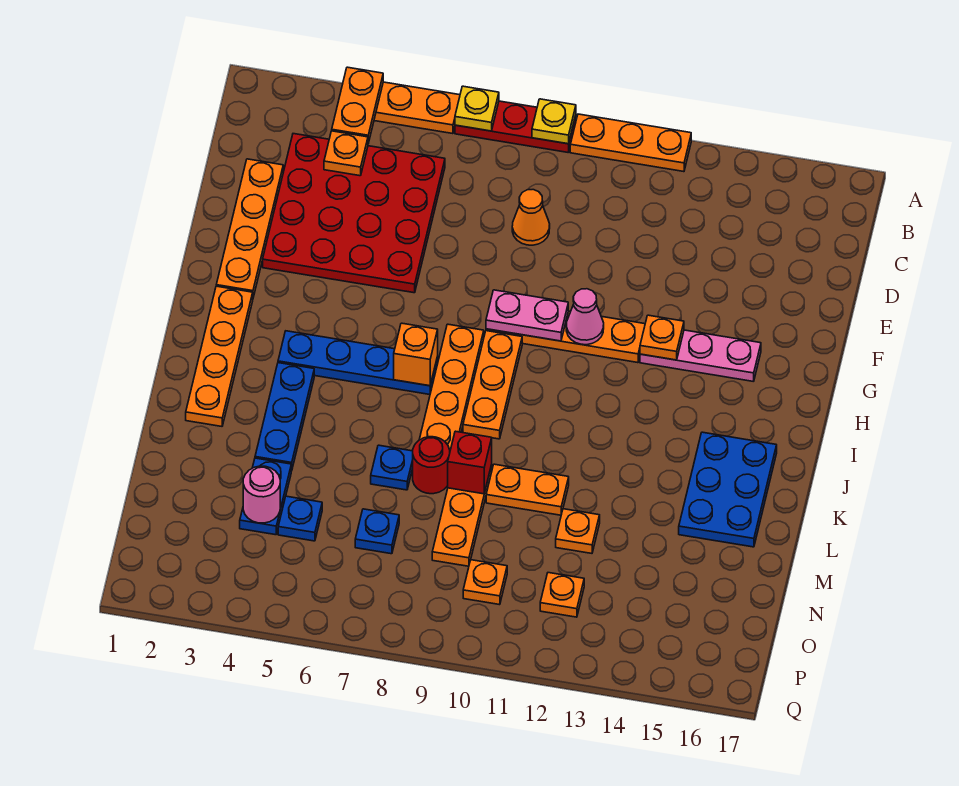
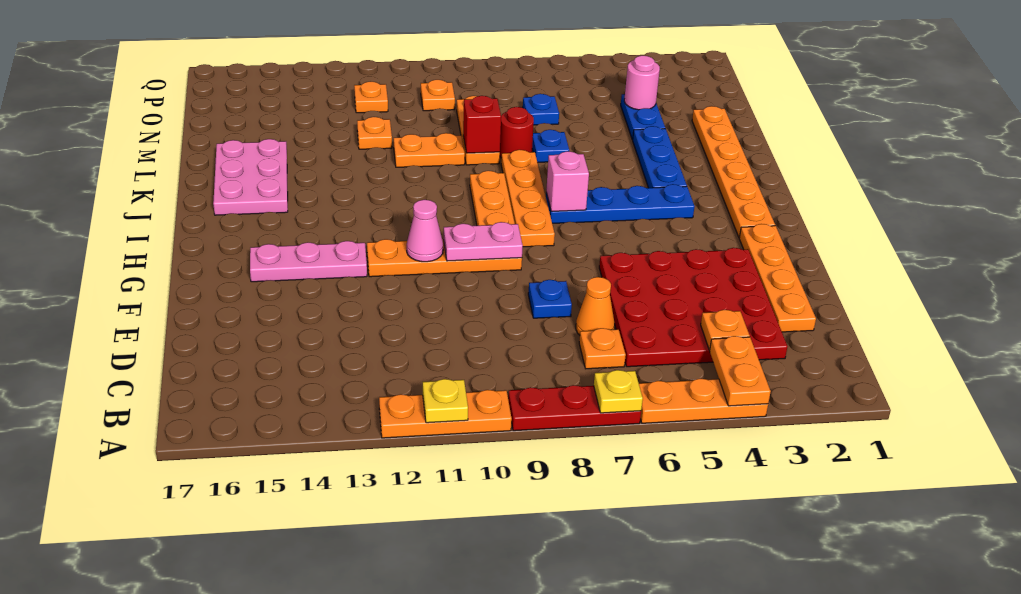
yellow plate A9 level 2 -> yellow plate A11 level 2
orange cone D9 level 1 -> orange cone D7 level 1
orange plate G13 level 2 -> orange plate C7 level 1
orange plate H2:K2 level 1 -> orange plate H2:M2 level 1
orange brick I7 level 2 -> pink brick I7 level 2
blue plate J15:L16 level 1 -> pink plate J15:L16 level 1
blue plate N5 level 1 -> blue plate E8 level 1

